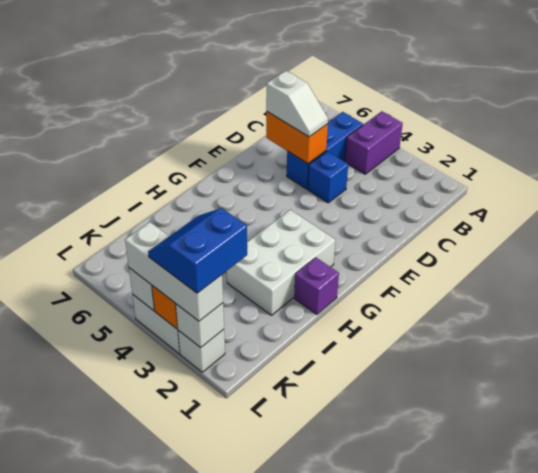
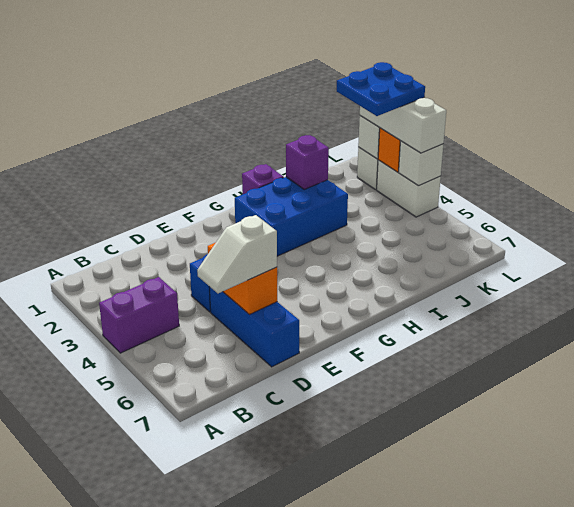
blue brick B5:D5 level 1 -> blue brick D5:D7 level 1
white slope D5:D6 level 3 top 6 -> white slope C6:D6 level 3 top D
white brick G2:I3 level 1 -> blue brick G2:I3 level 1
none -> purple brick I2 level 2
blue slope K2:L3 level 4 top 2 -> blue plate K2:L3 level 4

